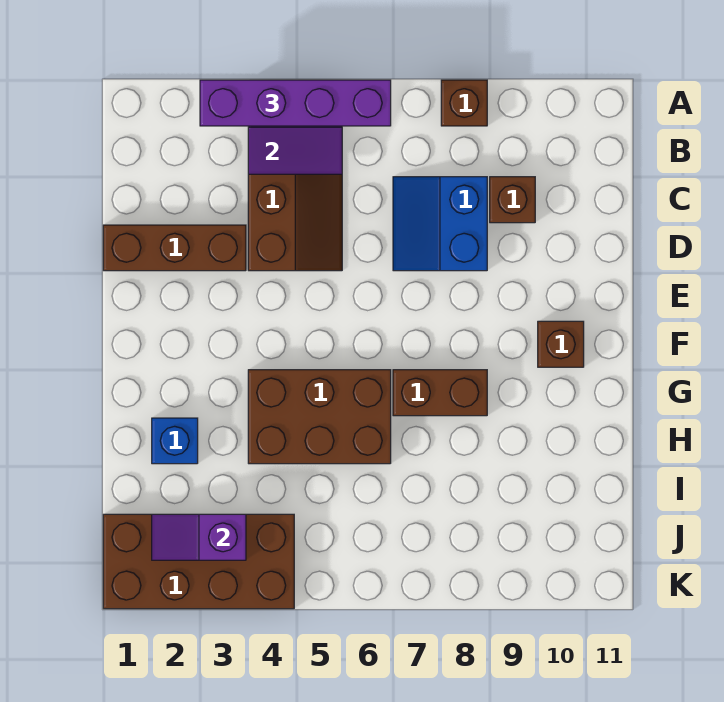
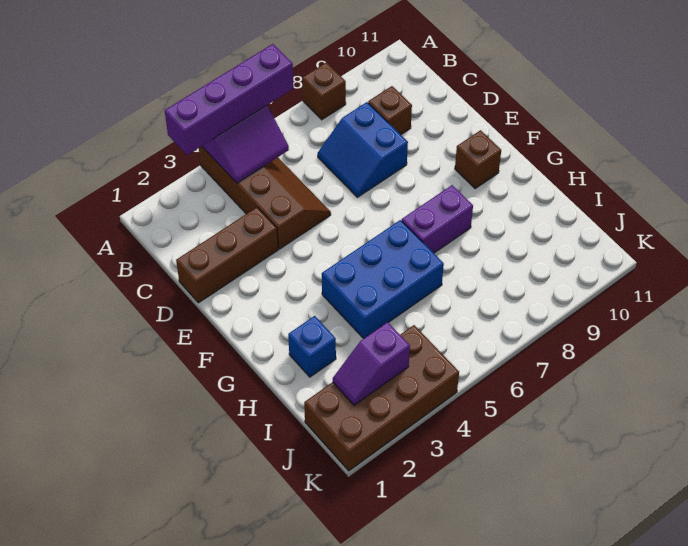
brown brick G4:H6 level 1 -> blue brick G4:H6 level 1
brown brick G7:G8 level 1 -> purple brick G7:G8 level 1

